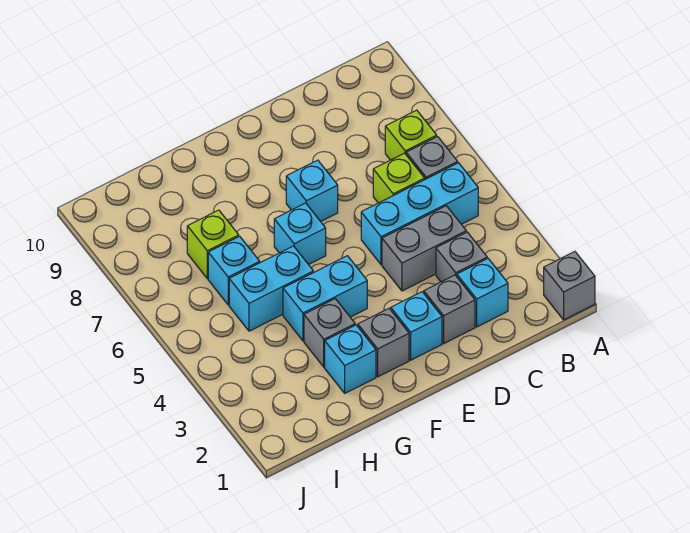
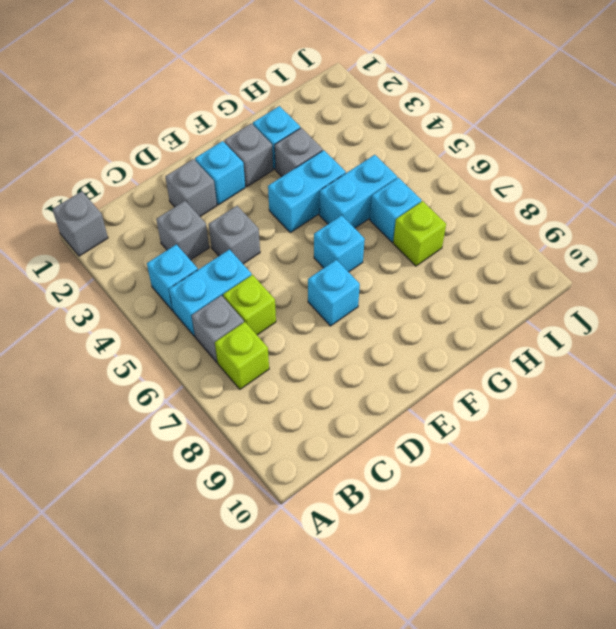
cyan brick B5:D5 level 1 -> cyan brick B5:C5 level 1
cyan brick C2 level 1 -> cyan brick B4 level 1
grey brick C4:D4 level 1 -> grey brick D4 level 1

